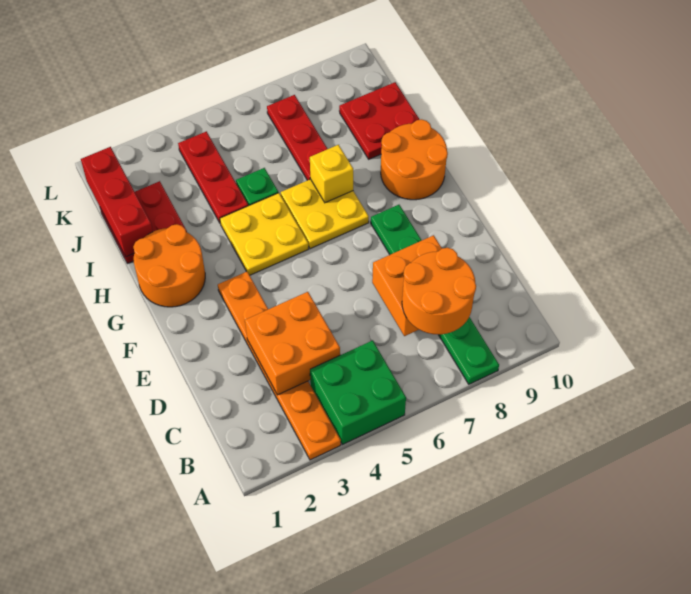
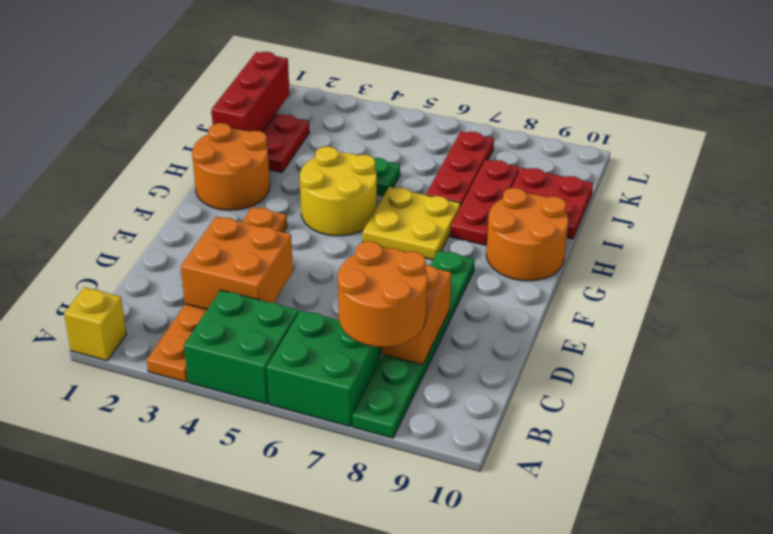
none -> green brick A6:B7 level 1
yellow plate G4:H5 level 1 -> yellow round brick G4:H5 level 1
yellow brick H7 level 2 -> yellow brick A1 level 1
red plate I4:K4 level 1 -> red plate H8:J8 level 1

